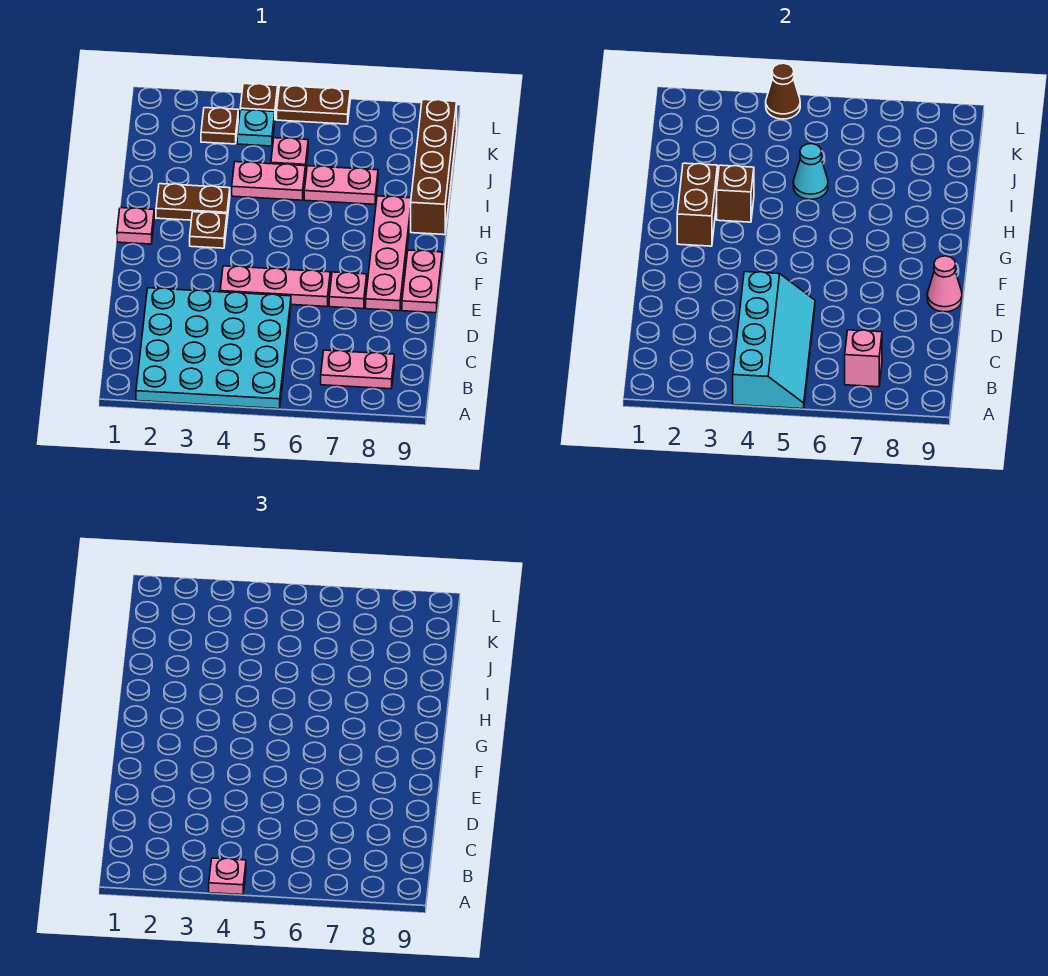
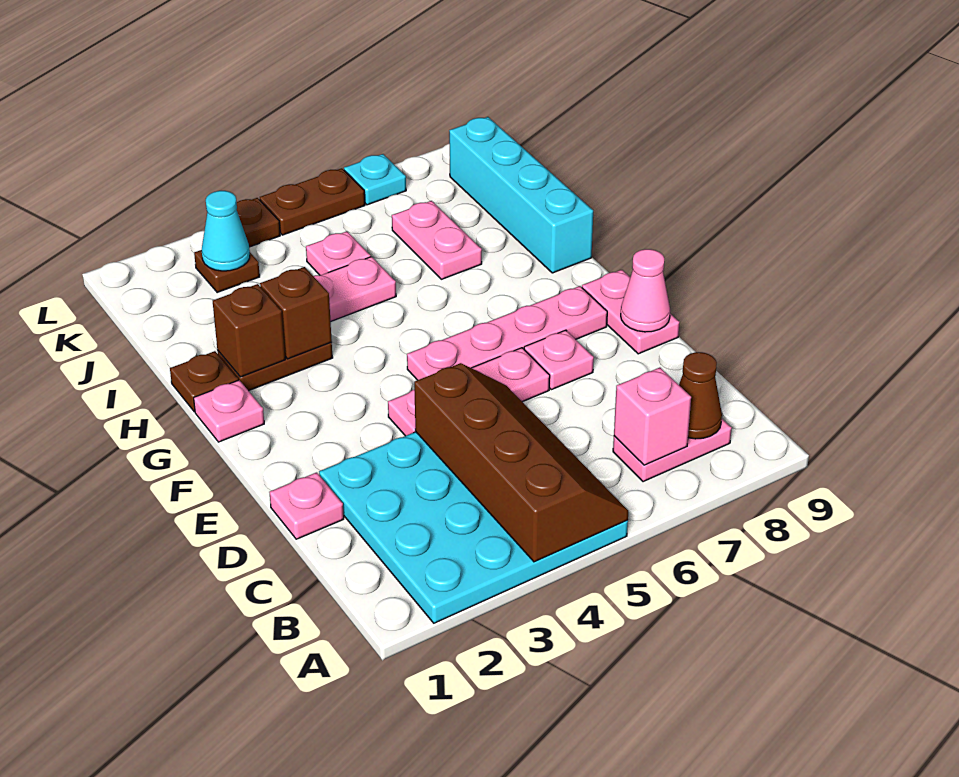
cyan slope A4:D5 level 2 top 4 -> brown slope A4:D5 level 2 top 4
pink plate A4 level 3 -> pink plate D1 level 1
pink plate E8:H8 level 1 -> pink plate F5:F8 level 1
brown brick G2:H2 level 2 -> brown brick H2 level 2
brown plate G3 level 1 -> brown plate H1 level 1
brown brick H9:K9 level 1 -> cyan brick H9:K9 level 1
cyan cone I5 level 2 -> cyan cone K3 level 2
pink plate I6:I7 level 1 -> pink plate I7:J7 level 1
cyan plate K4 level 1 -> cyan plate L7 level 1
brown cone L4 level 2 -> brown cone B8 level 2

